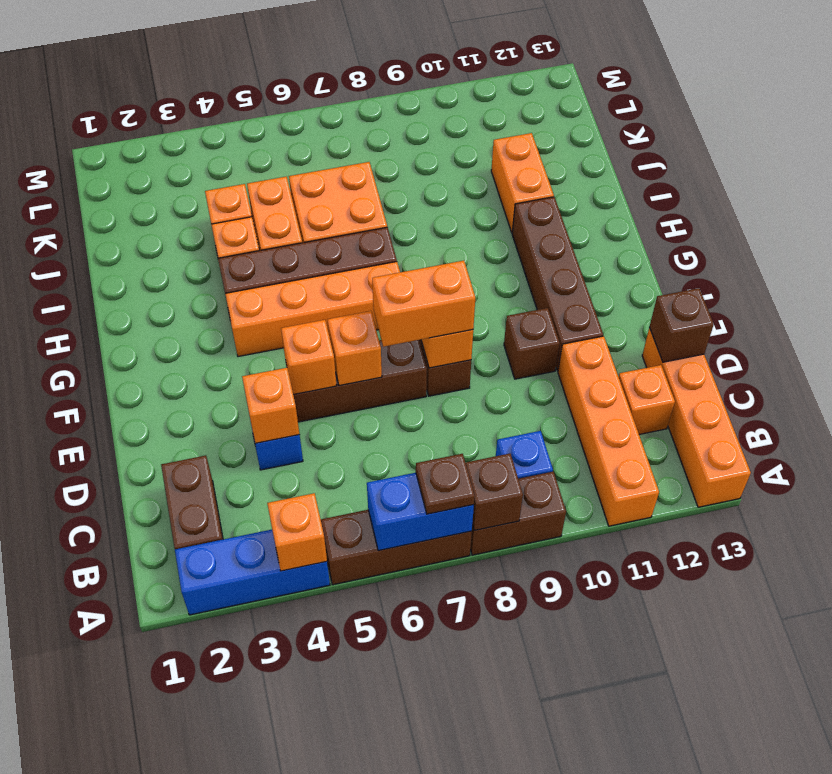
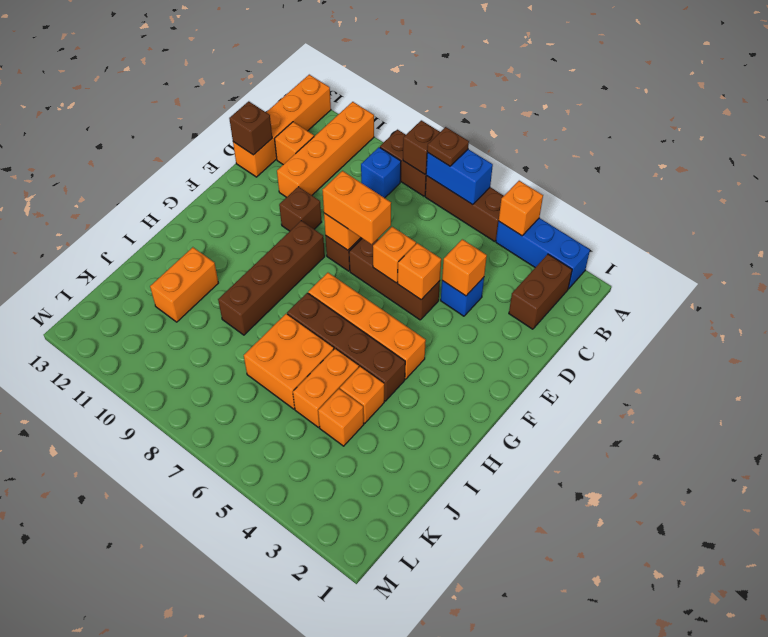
brown brick E11:H11 level 1 -> brown brick F9:I9 level 1

